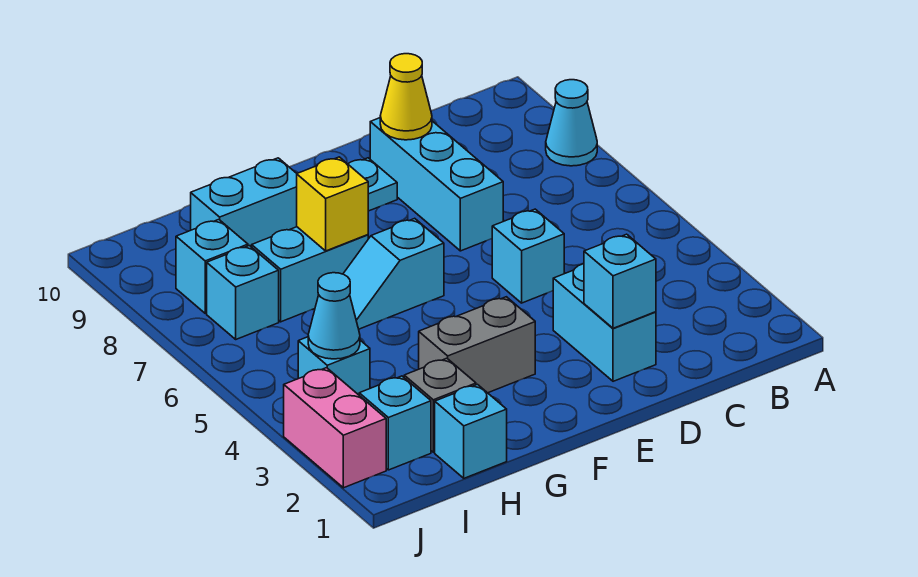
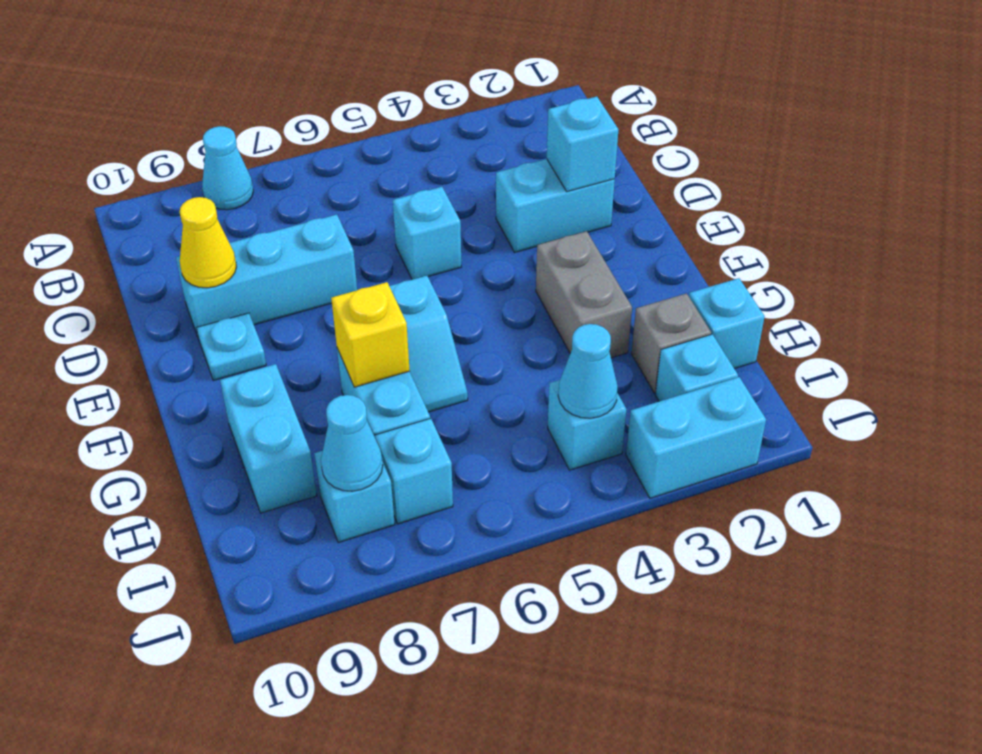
none -> cyan cone I8 level 2
pink brick J2:J3 level 1 -> cyan brick J2:J3 level 1

